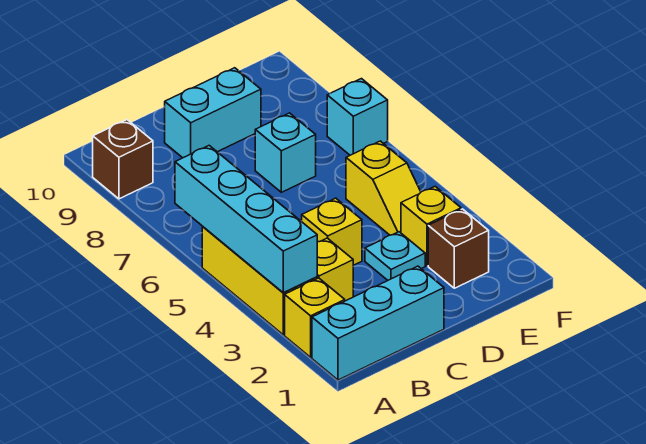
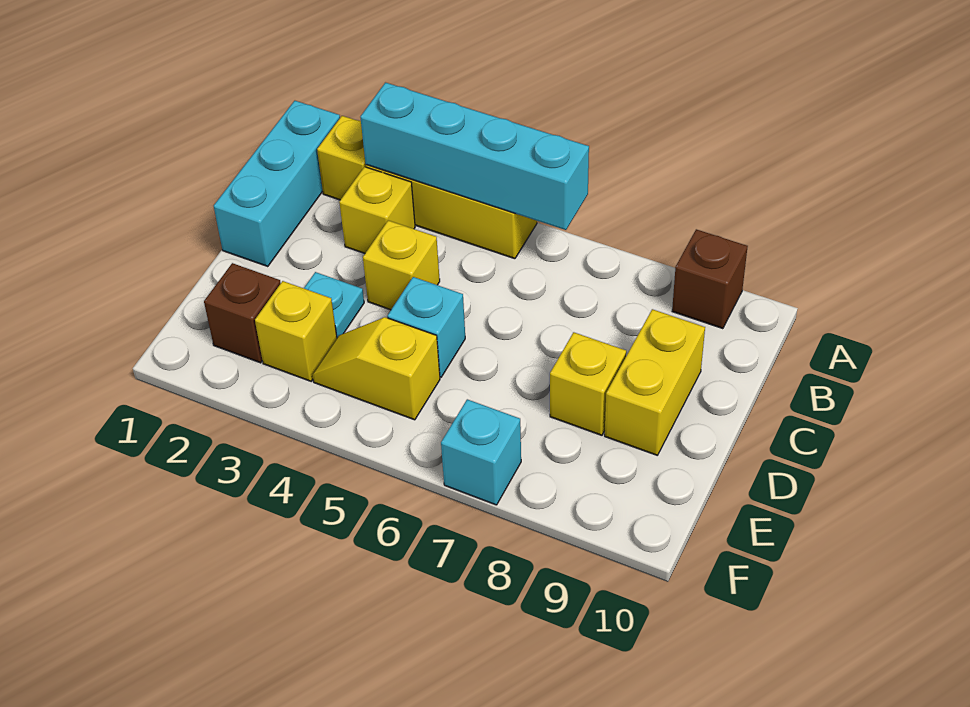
cyan brick C9:D9 level 1 -> yellow brick C9:D9 level 1
cyan brick D7 level 1 -> cyan brick D5 level 1
none -> yellow brick D8 level 1

